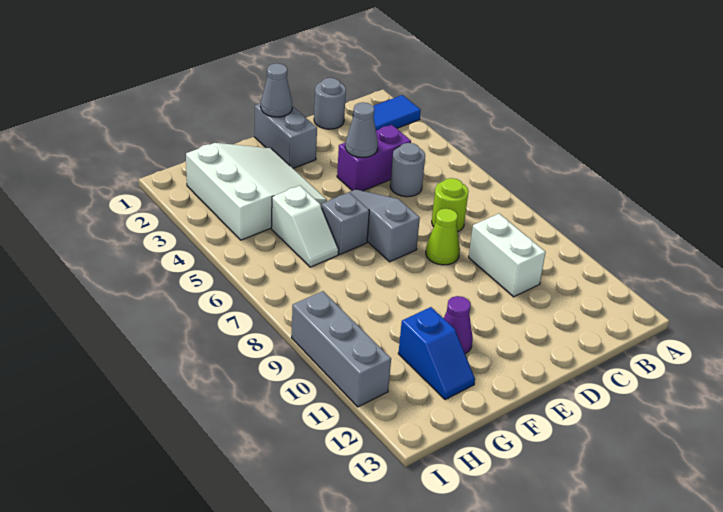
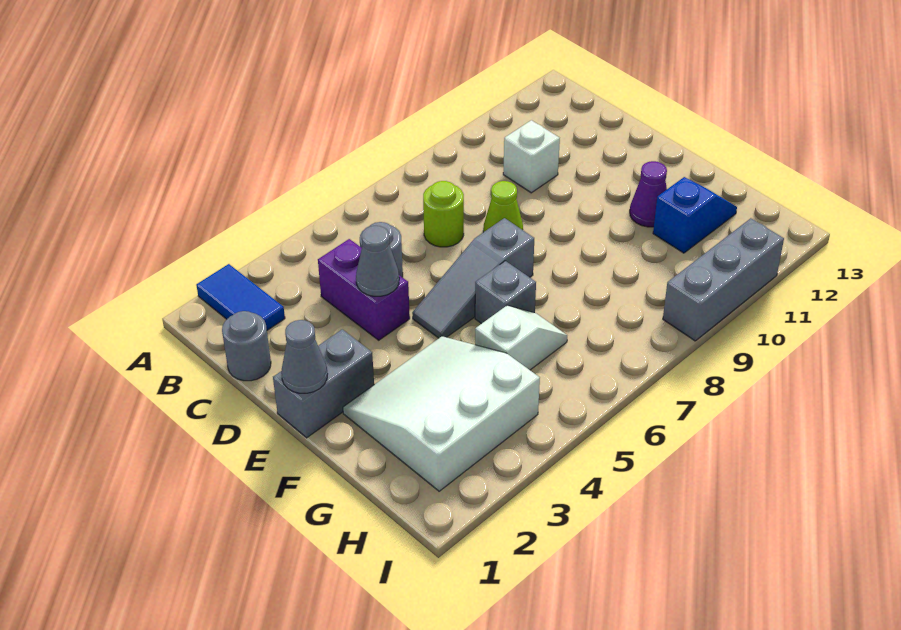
white brick C9:C10 level 1 -> white brick C10 level 1

